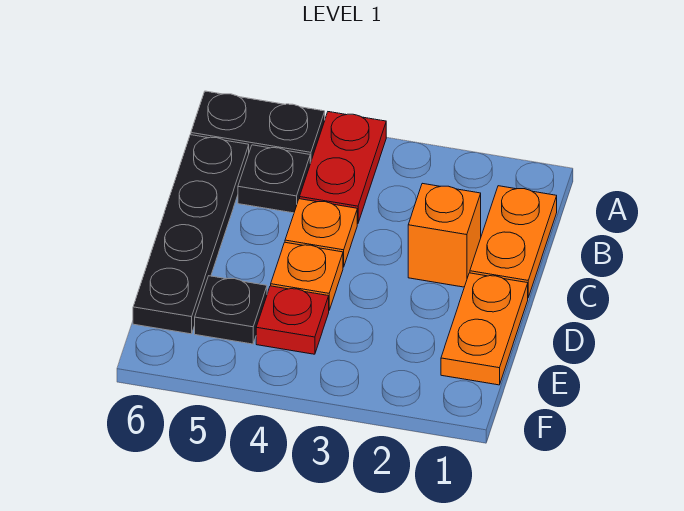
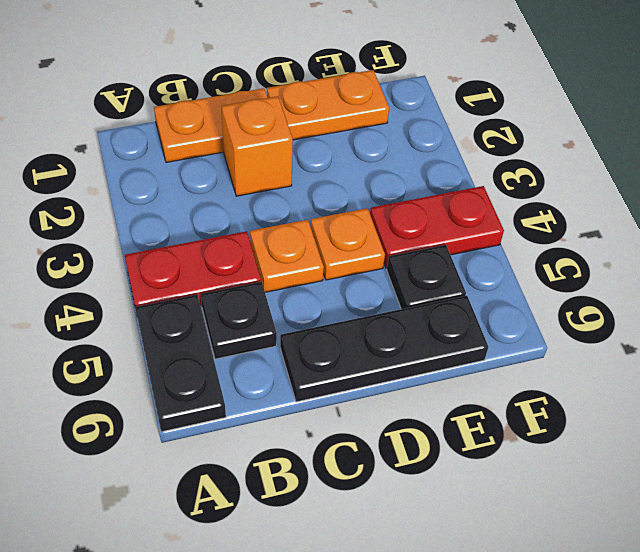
black plate B6:E6 level 1 -> black plate C6:E6 level 1
red plate E4 level 1 -> red plate E4:F4 level 1

